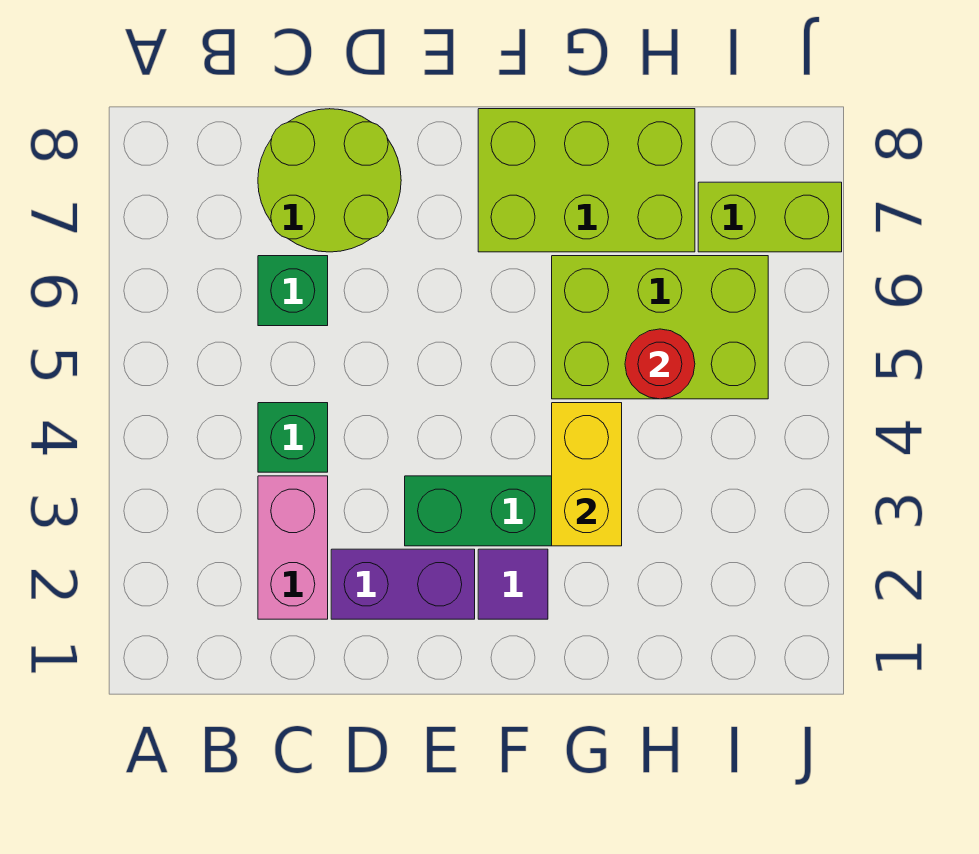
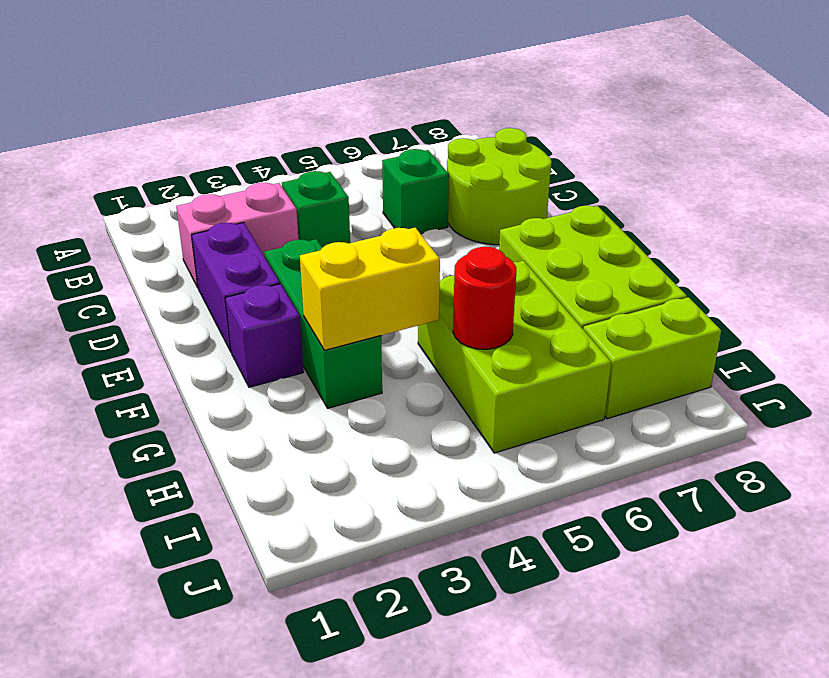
purple tile F2 level 1 -> purple brick F2 level 1
lime brick I7:J7 level 1 -> lime brick I7:I8 level 1

